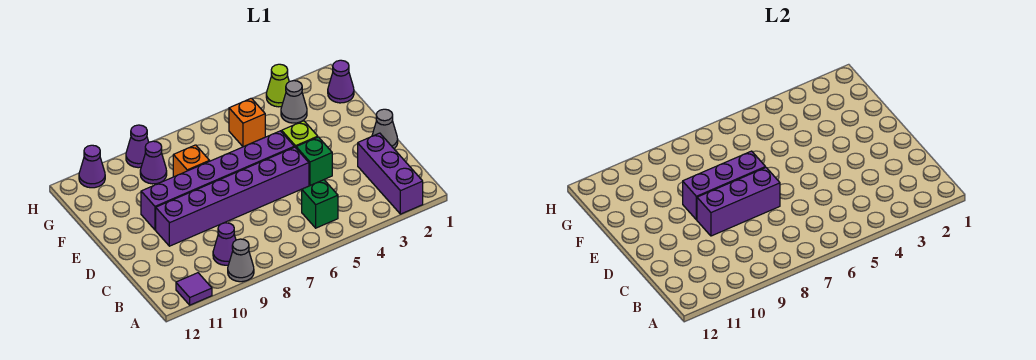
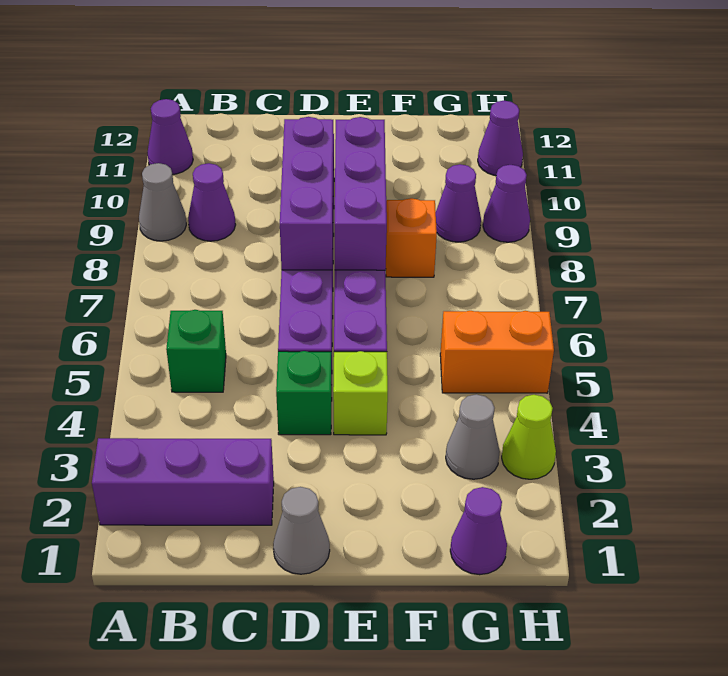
purple tile A11 level 1 -> purple cone A11 level 1
orange brick G5 level 1 -> orange brick G5:H5 level 1

